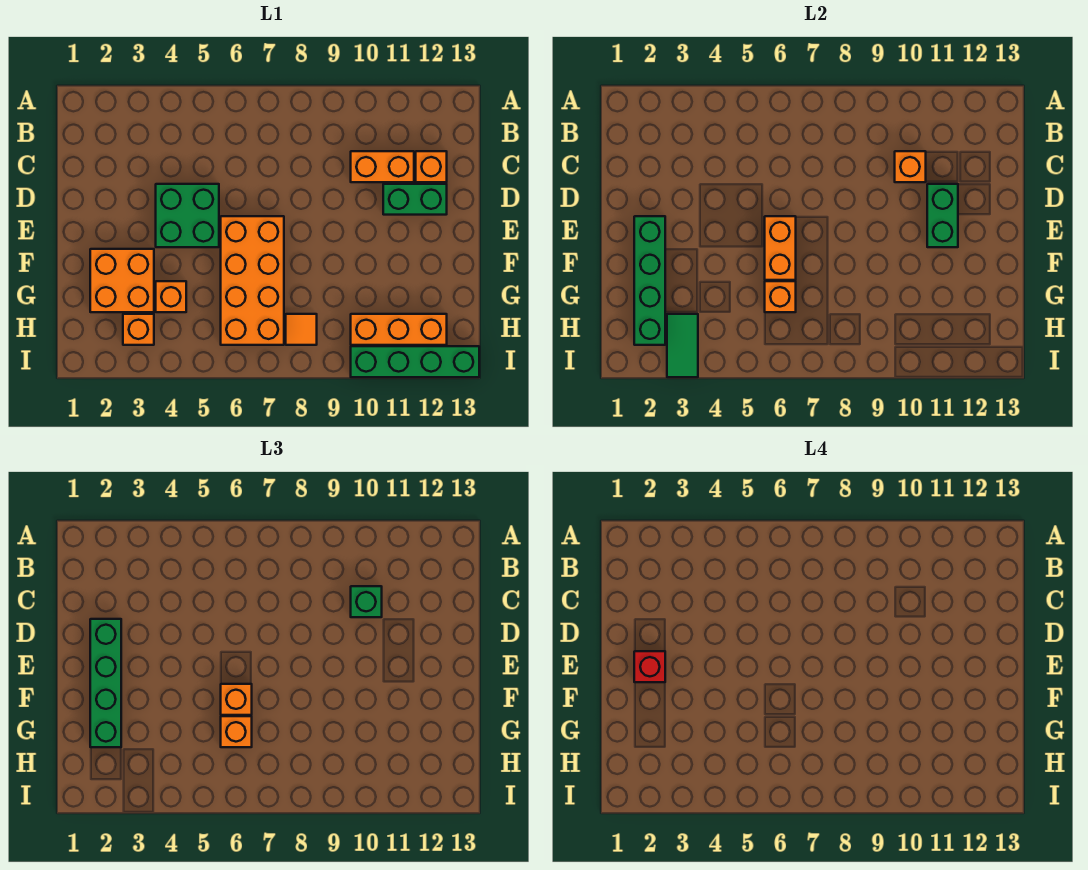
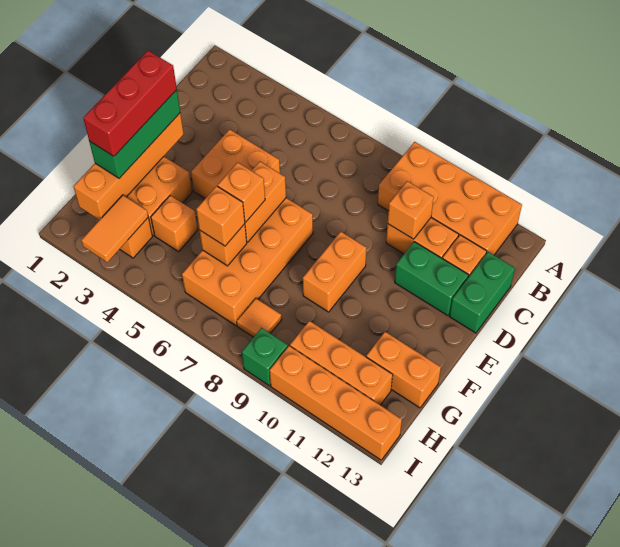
none -> orange brick A9:B12 level 1
green brick C10 level 3 -> green brick I9 level 1
green brick D2:G2 level 3 -> green brick E2:G2 level 3
green brick D4:E5 level 1 -> orange brick D4:E5 level 1
green brick D11:E11 level 2 -> green brick C13:D13 level 1
green brick E2:H2 level 2 -> orange brick E2:H2 level 2
red brick E2 level 4 -> red brick E2:G2 level 4
none -> orange brick E9:F9 level 1
none -> orange brick G12:G13 level 1
green tile H3:I3 level 2 -> orange tile H3:I3 level 2
green brick I10:I13 level 1 -> orange brick I10:I13 level 1

